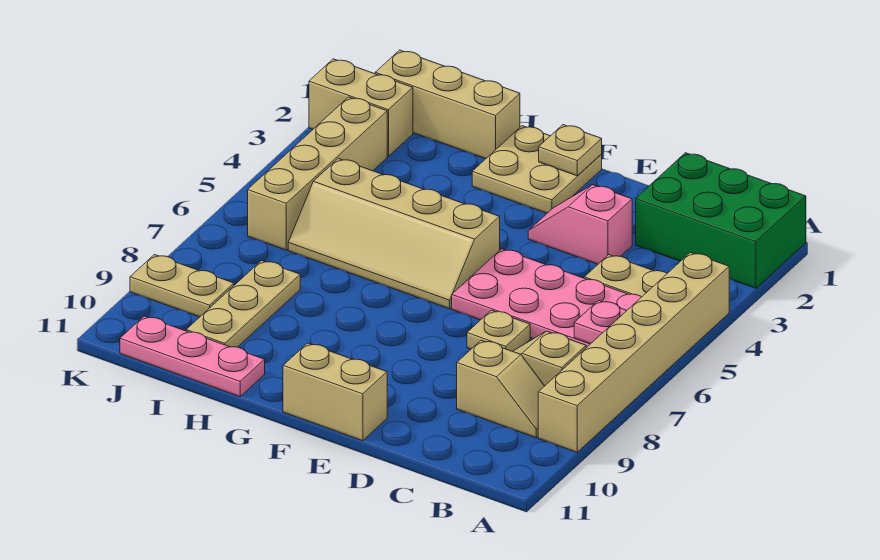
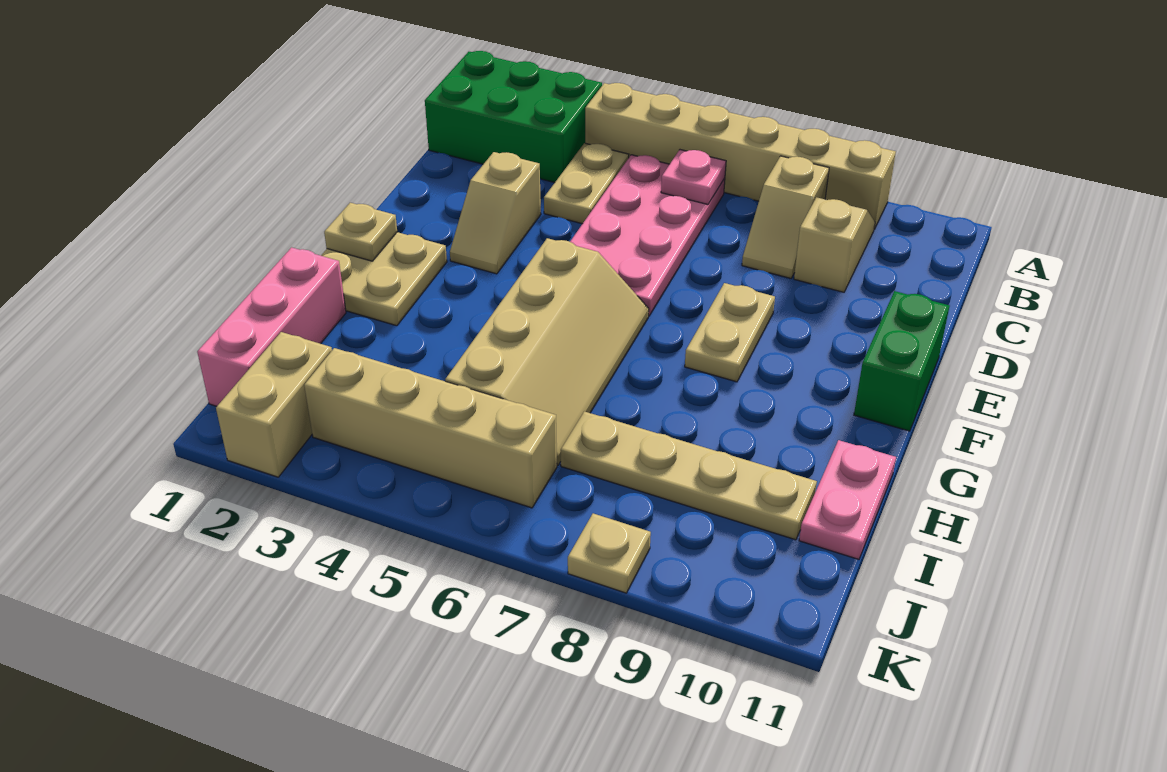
green brick A1:C2 level 1 -> green brick A1:B3 level 1
pink slope D3:E3 level 1 top D -> tan slope D3:E3 level 1 top D
tan plate D7 level 1 -> tan plate K8 level 1
tan brick E11:F11 level 1 -> green brick E11:F11 level 1
tan brick H1:J1 level 1 -> pink brick H1:J1 level 1
pink plate H11:J11 level 1 -> pink plate H11:I11 level 1
tan plate I8:I10 level 1 -> tan plate I7:I10 level 1
tan plate J9:K9 level 1 -> tan plate E8:F8 level 1

